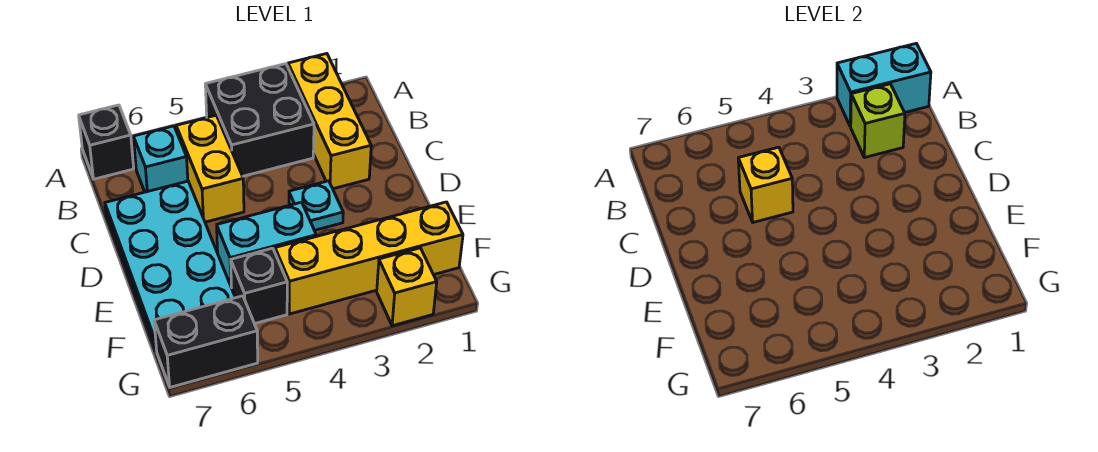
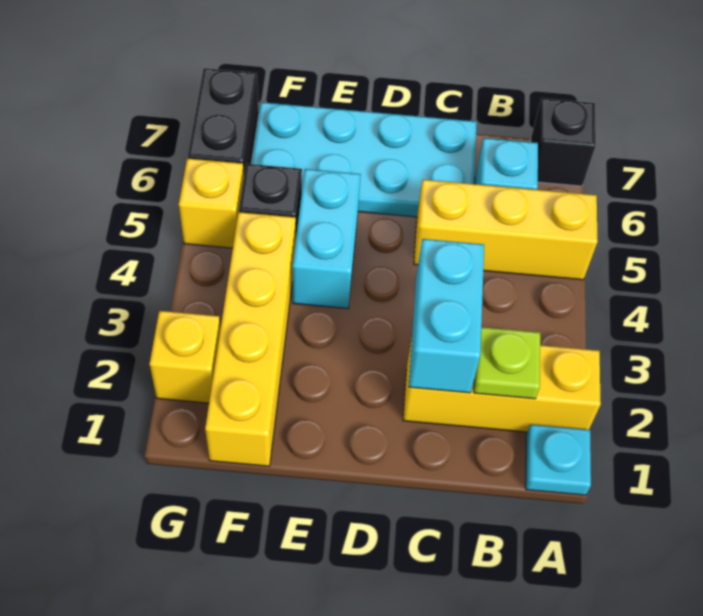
cyan brick A1:A2 level 2 -> cyan brick C2:C3 level 2
black brick A3:B4 level 1 -> none
lime brick B2 level 2 -> lime plate B2 level 2
yellow brick B5:C5 level 1 -> yellow brick A5:C5 level 1
yellow brick C5 level 2 -> yellow brick G5 level 1
cyan plate D3 level 1 -> cyan plate A1 level 1

